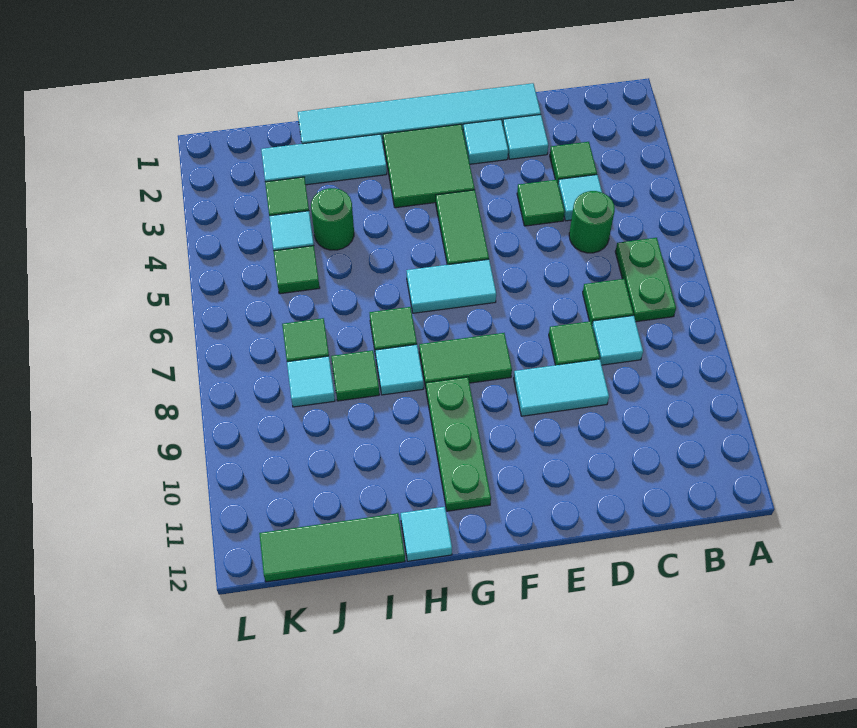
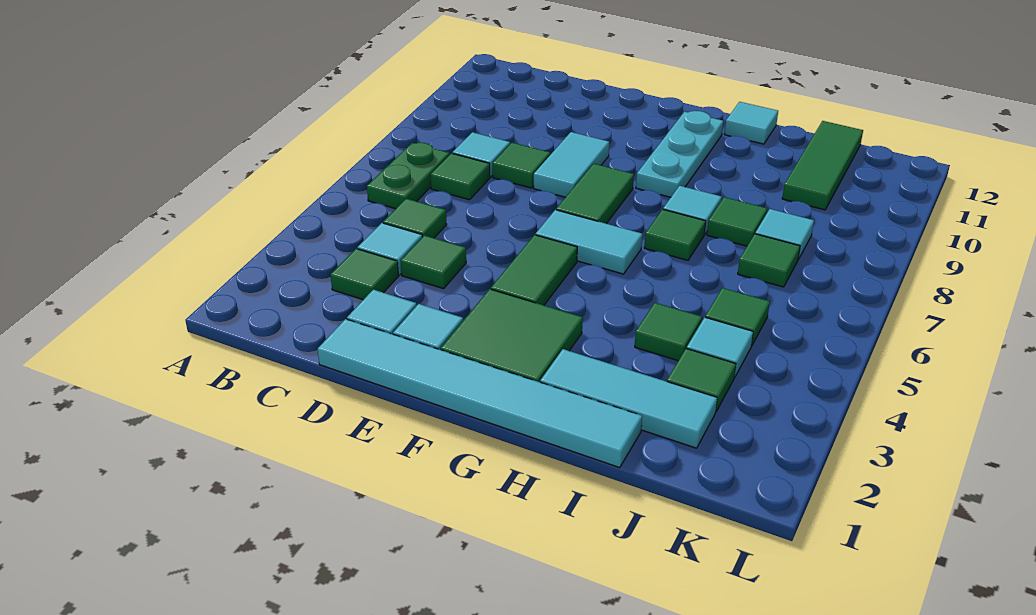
green round brick C5 level 1 -> green tile C5 level 1
cyan tile D9:E9 level 1 -> cyan tile E8:E9 level 1
green tile F8:G8 level 1 -> green tile F7:F8 level 1
green plate G9:G11 level 1 -> cyan plate G9:G11 level 1
green round brick I4 level 1 -> green tile I4 level 1
green tile I12:K12 level 1 -> green tile J10:J12 level 1

